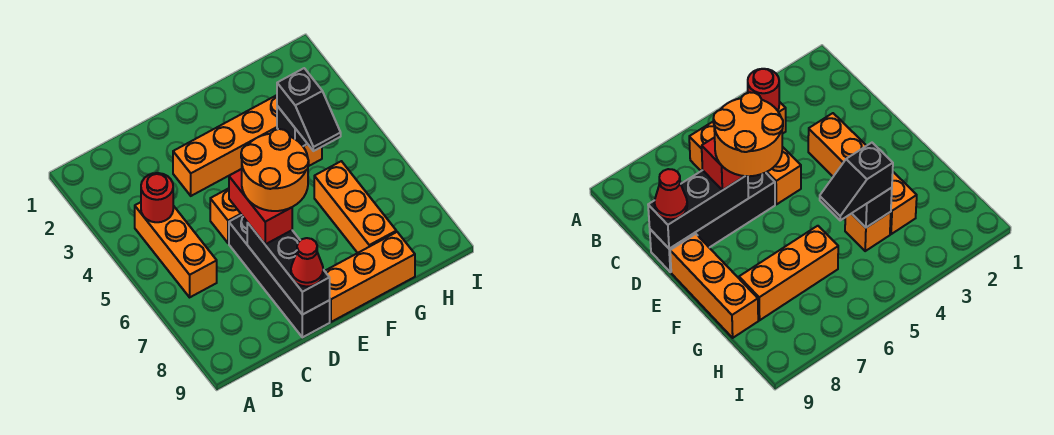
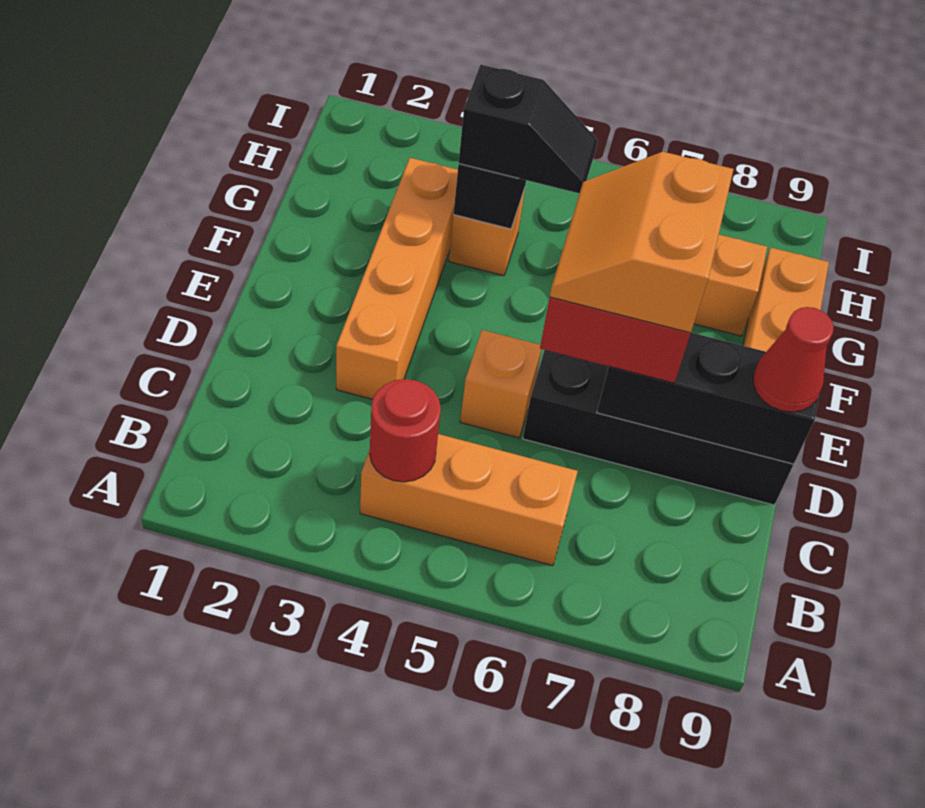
orange round brick D6:E7 level 4 -> orange slope D6:E7 level 4 top 7

